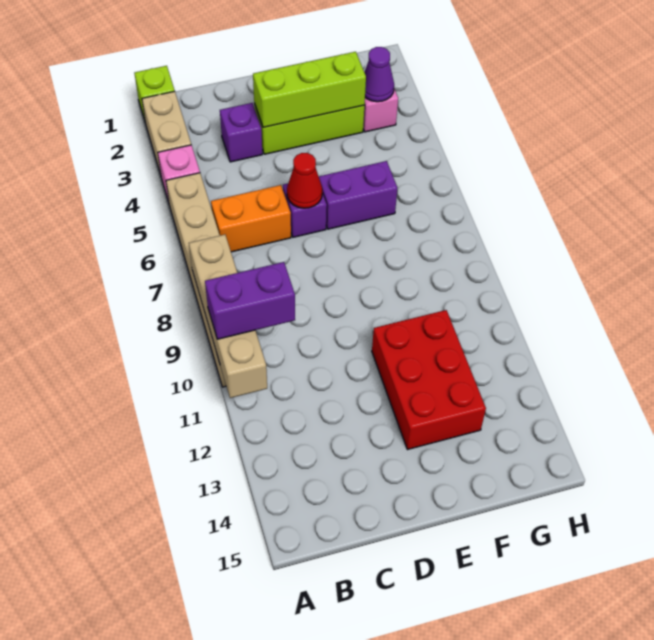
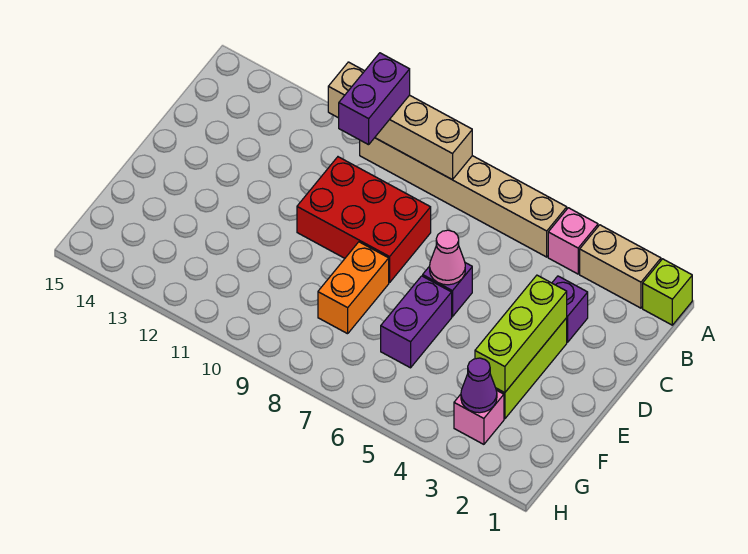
orange brick B6:C6 level 1 -> orange brick E8:F8 level 1
red cone D6 level 2 -> pink cone D6 level 2
red brick E11:F13 level 1 -> red brick C8:D10 level 1

